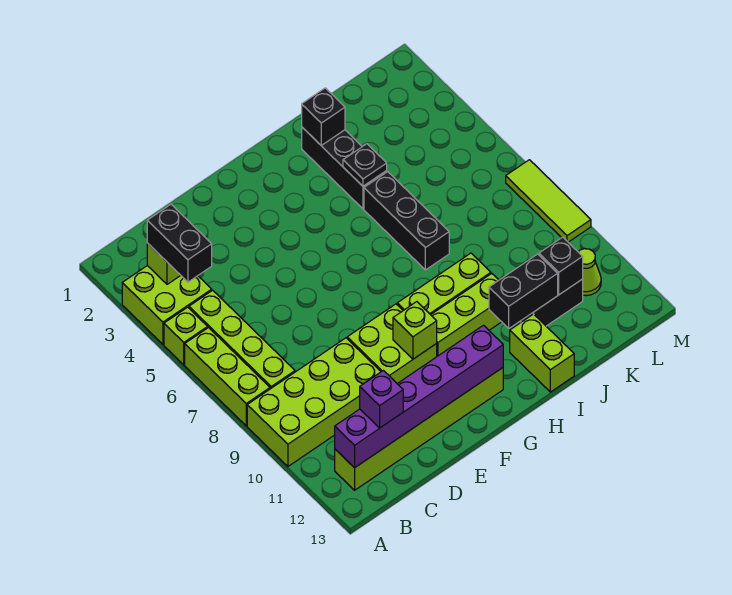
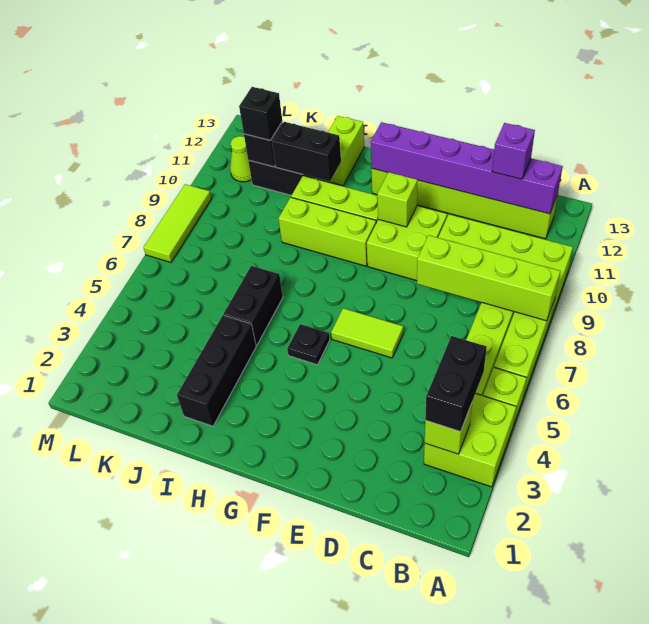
none -> lime brick A8:D8 level 2
none -> lime tile E6:F6 level 1
black brick I2 level 2 -> black brick K11 level 3
black plate I4 level 2 -> black plate G5 level 1
black brick I5:I7 level 1 -> black brick I5:I6 level 1

